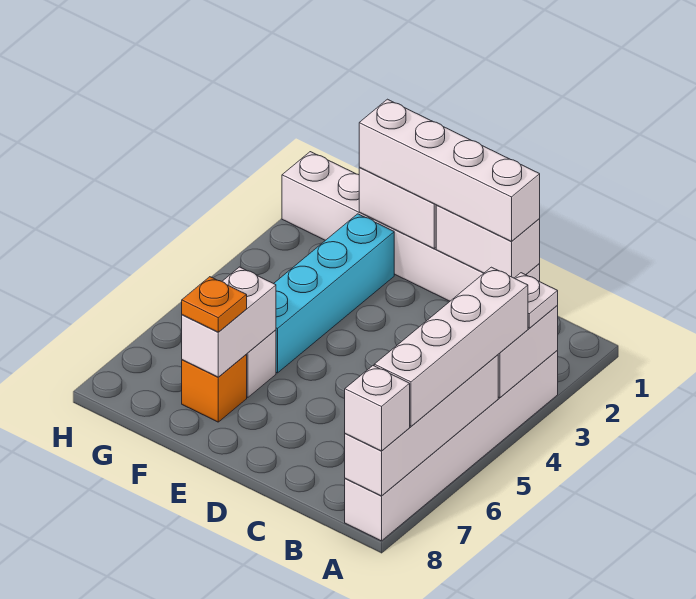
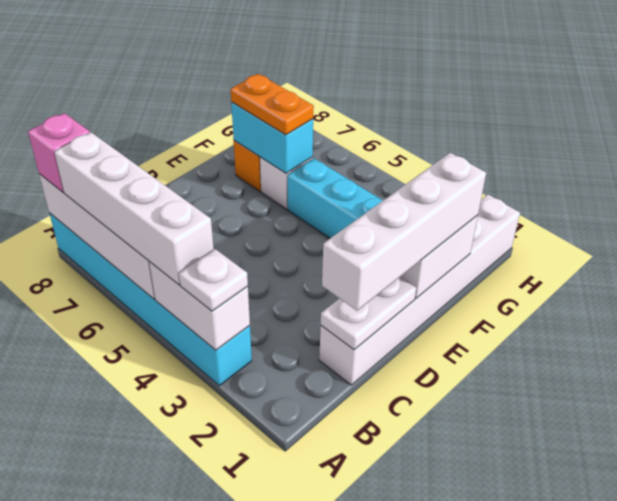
white brick A3:A8 level 1 -> cyan brick A3:A8 level 1
white brick A8 level 3 -> pink brick A8 level 3
white brick C1:D1 level 2 -> white plate C1:D1 level 2
white brick F6:F7 level 2 -> cyan brick F6:F7 level 2
orange plate F7 level 3 -> orange plate F6:F7 level 3

